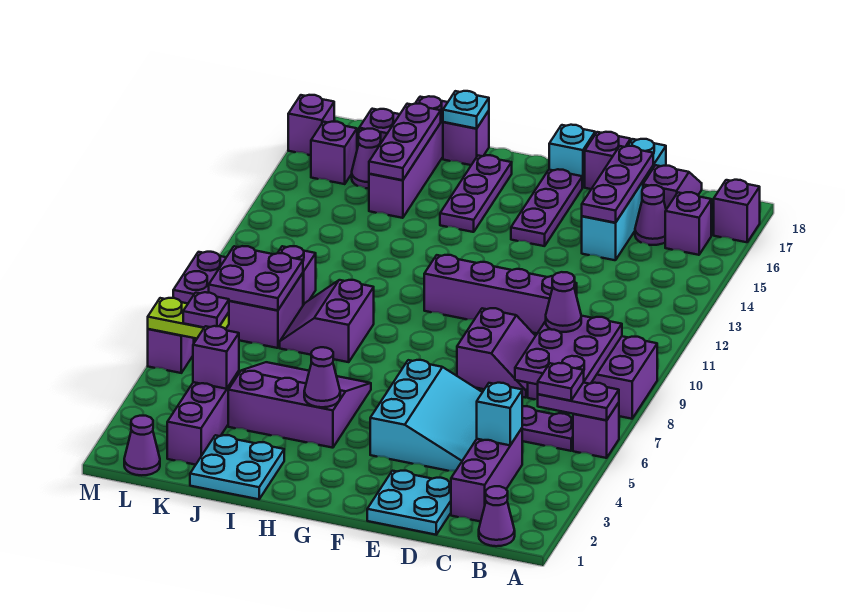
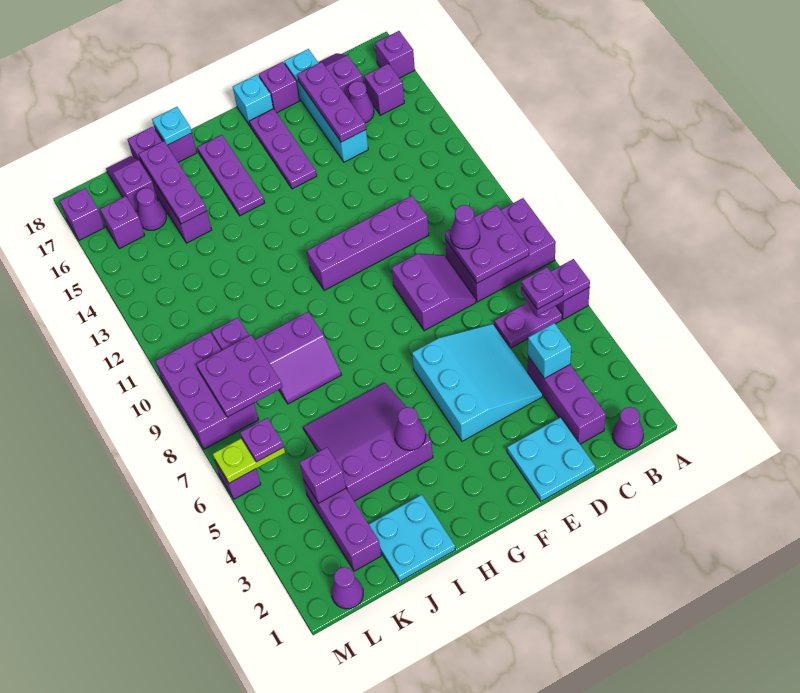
purple plate B7:C9 level 2 -> purple plate B8:C9 level 2
purple slope I8:J9 level 1 top I -> purple slope I8:J9 level 1 top 9
purple brick K8:M9 level 1 -> purple brick L8:M10 level 1

